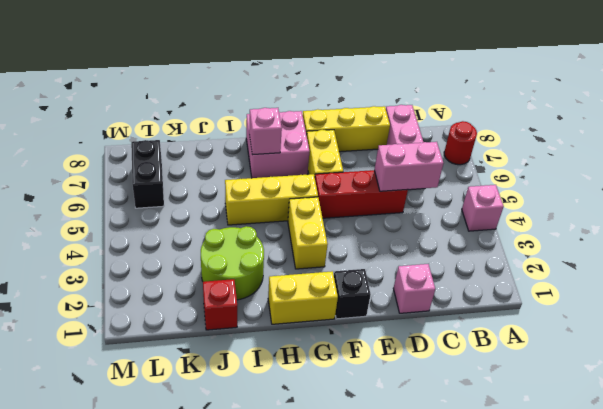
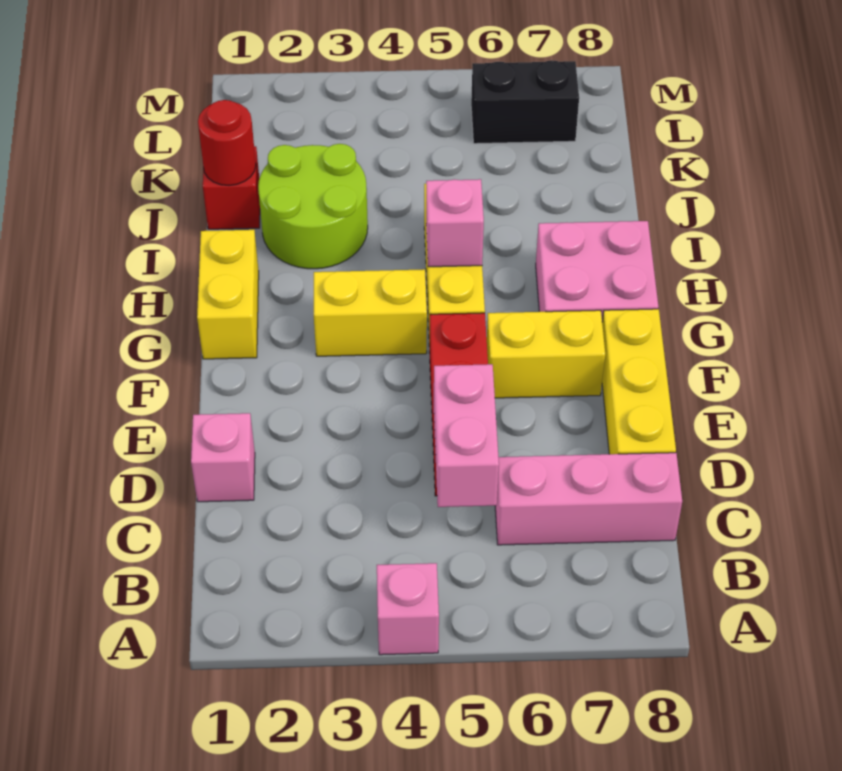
red round brick A7 level 1 -> red round brick J1 level 2
black brick F1 level 1 -> none
pink brick H7 level 2 -> pink brick H5 level 2

